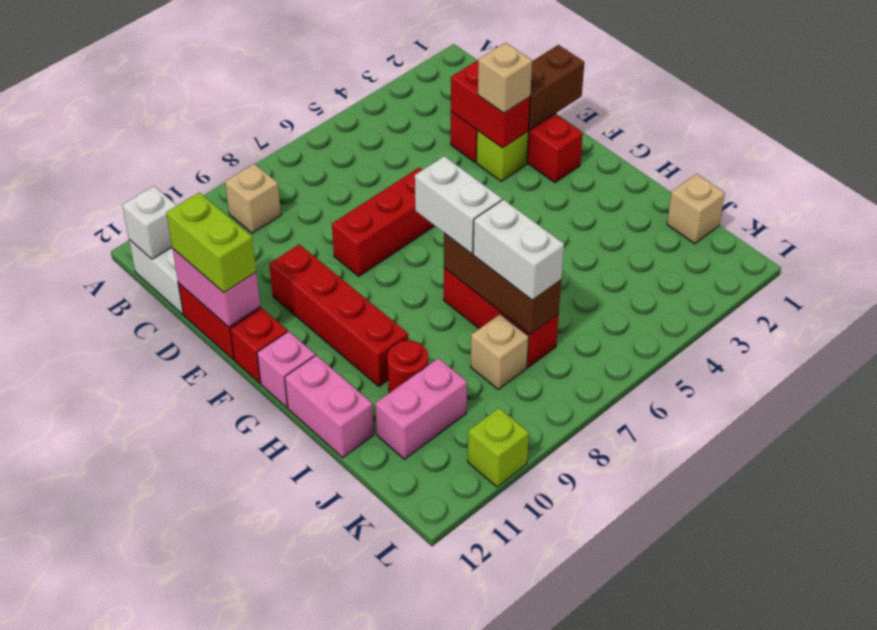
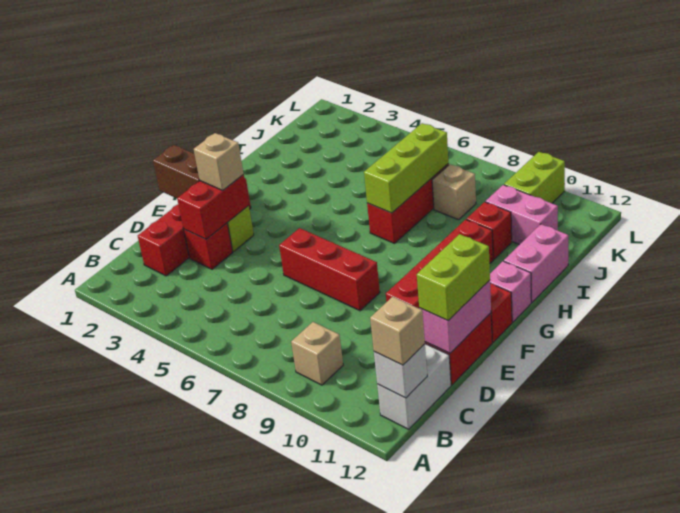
white brick G7:H7 level 3 -> none
brown brick H7:J7 level 2 -> lime brick H7:J7 level 2
white brick I7:J7 level 3 -> none
red round brick I10 level 1 -> red brick I10 level 1
tan brick J1 level 1 -> tan brick B12 level 3
lime brick L10 level 1 -> lime brick K10:L10 level 1

